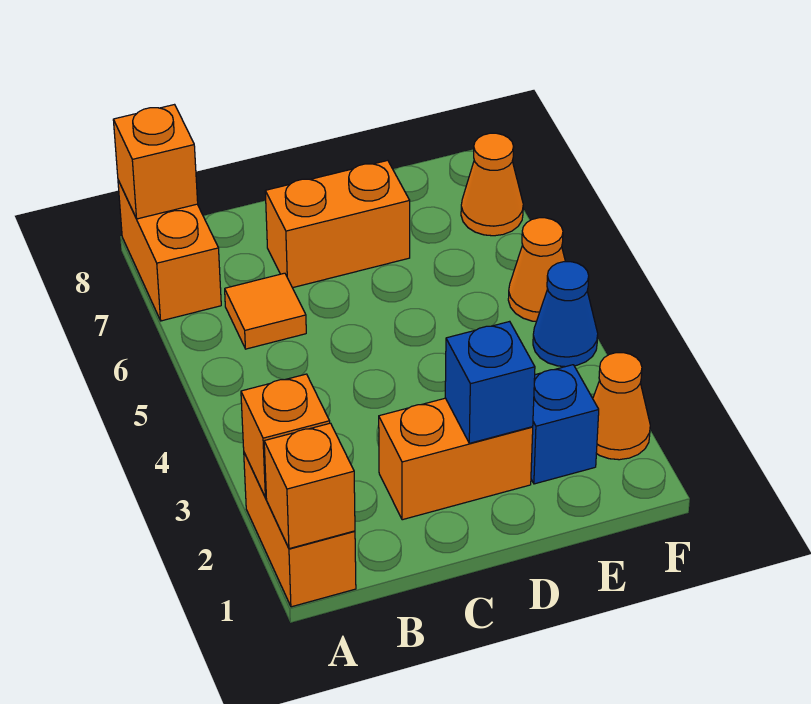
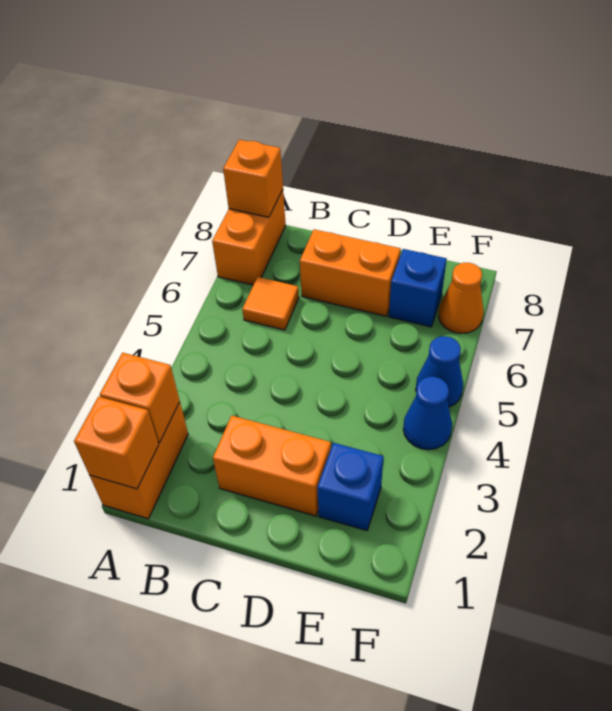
blue brick D2 level 2 -> blue brick E7 level 1
orange cone F2 level 1 -> none
orange cone F5 level 1 -> blue cone F5 level 1

